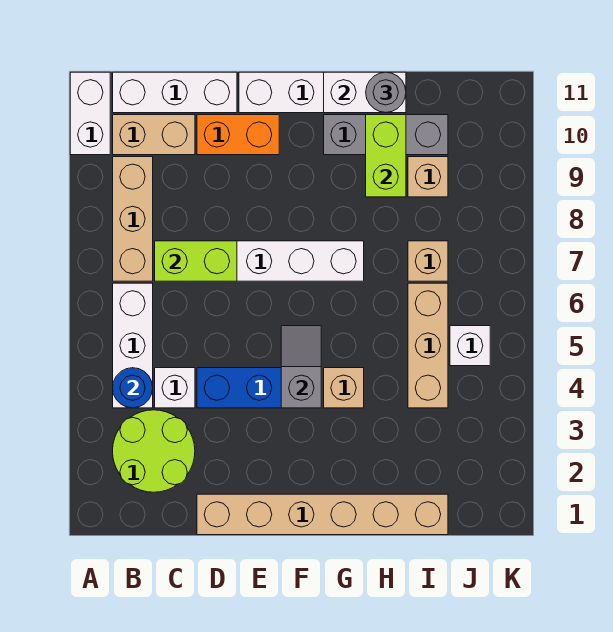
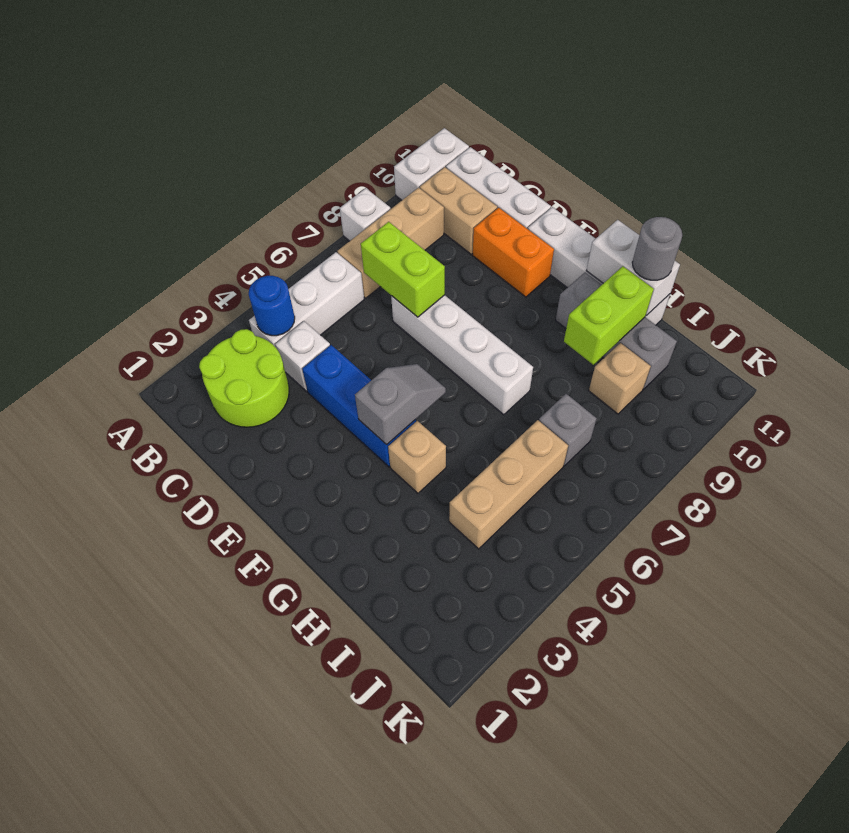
tan brick D1:I1 level 1 -> none
tan brick I7 level 1 -> grey brick I7 level 1
white brick J5 level 1 -> white brick A8 level 1

